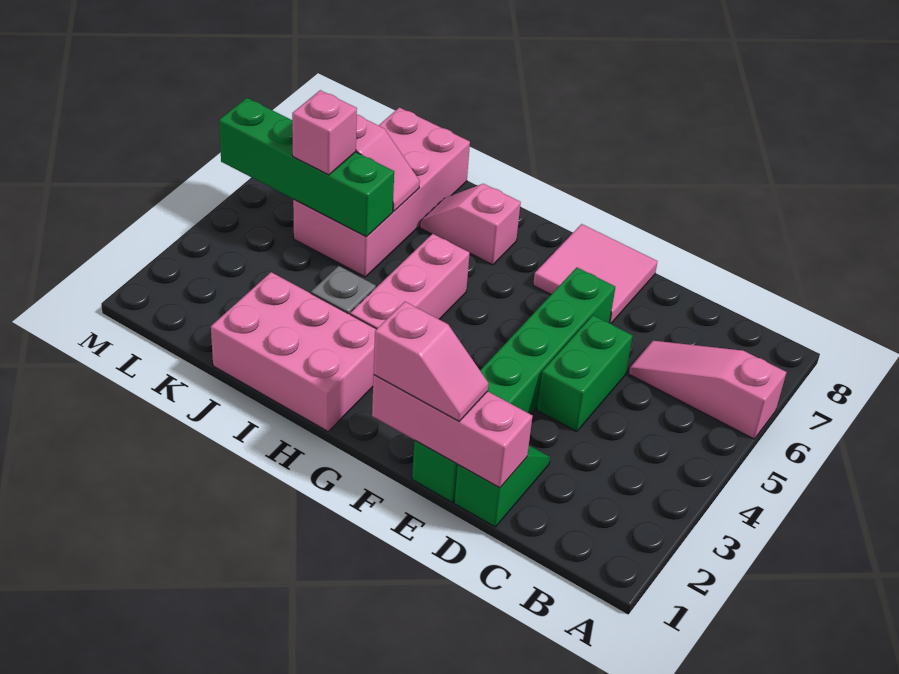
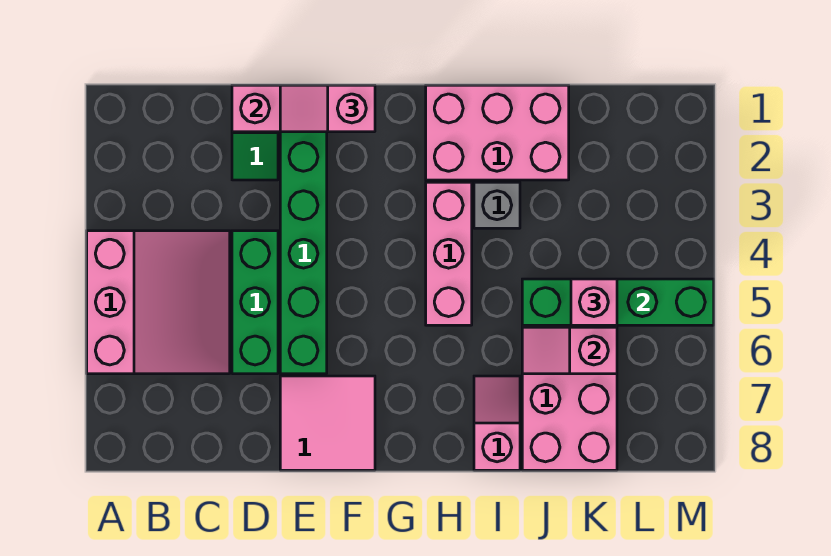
pink slope A6:C6 level 1 top A -> pink slope A4:C6 level 1 top A
green brick D4:D5 level 1 -> green brick D4:D6 level 1
pink slope H7:I7 level 1 top H -> pink slope I7:I8 level 1 top 8

